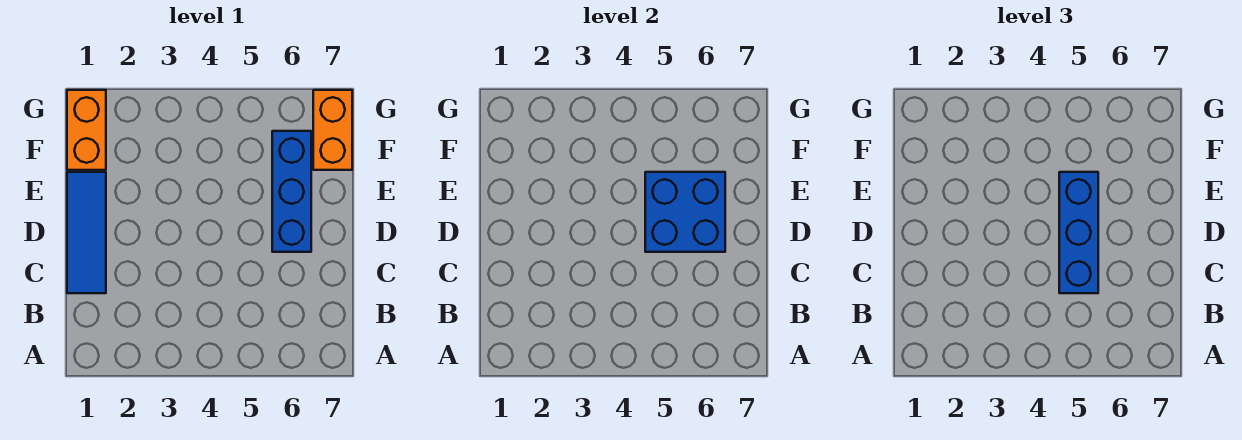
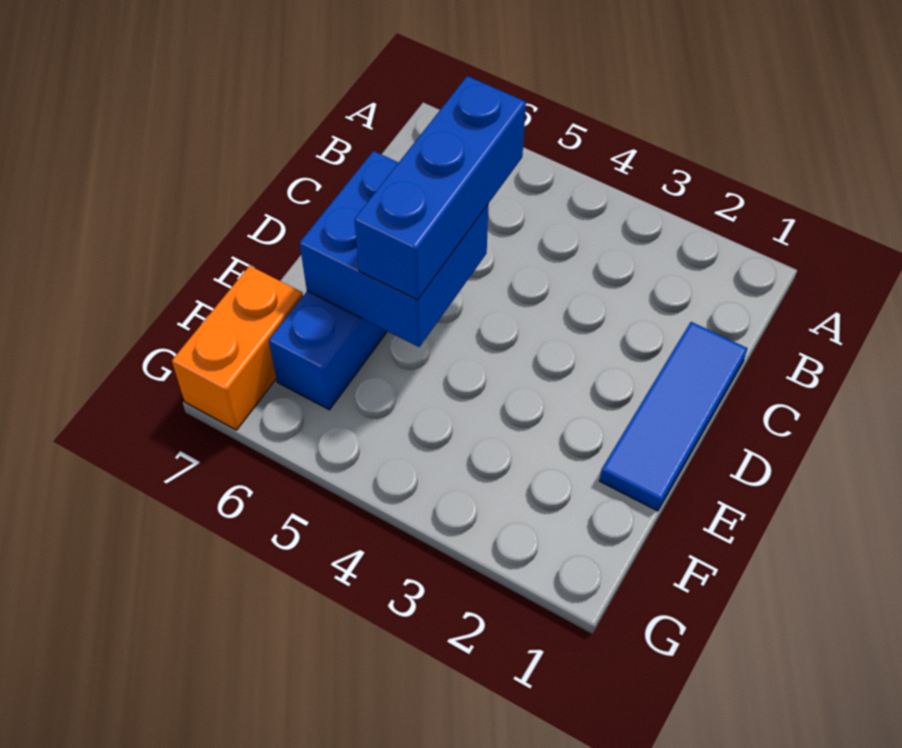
orange brick F1:G1 level 1 -> none

